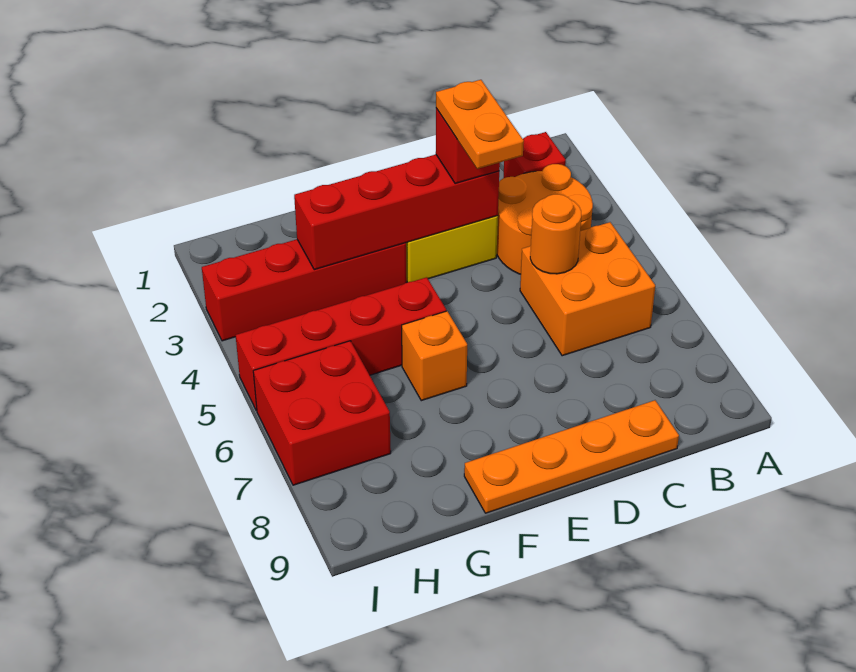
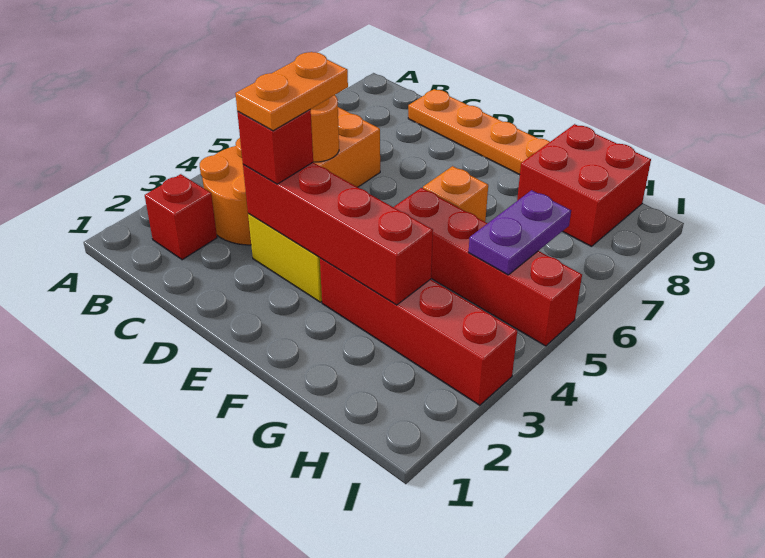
none -> purple plate H5:H6 level 2
red brick H6:I7 level 1 -> red brick G8:H9 level 1

